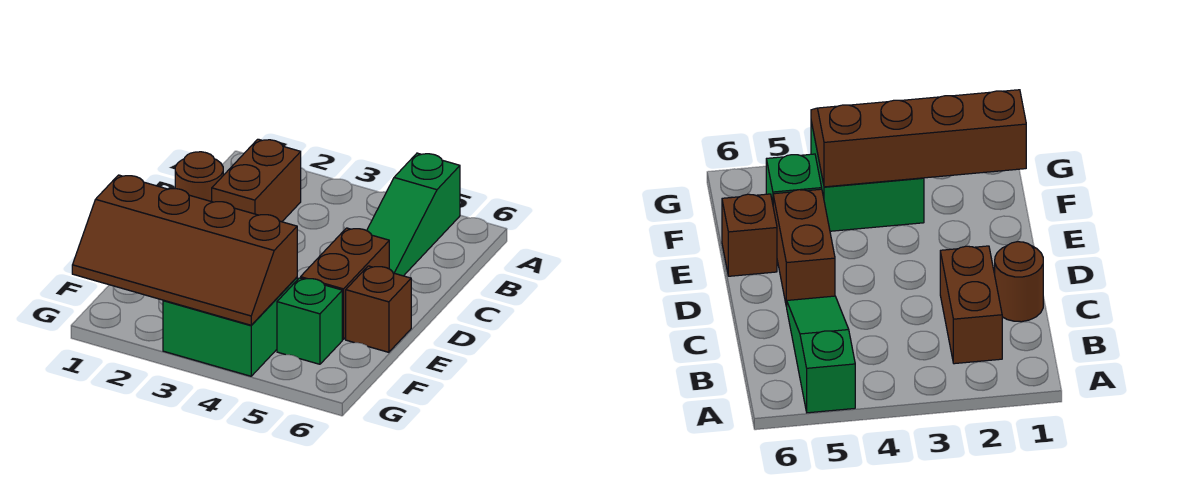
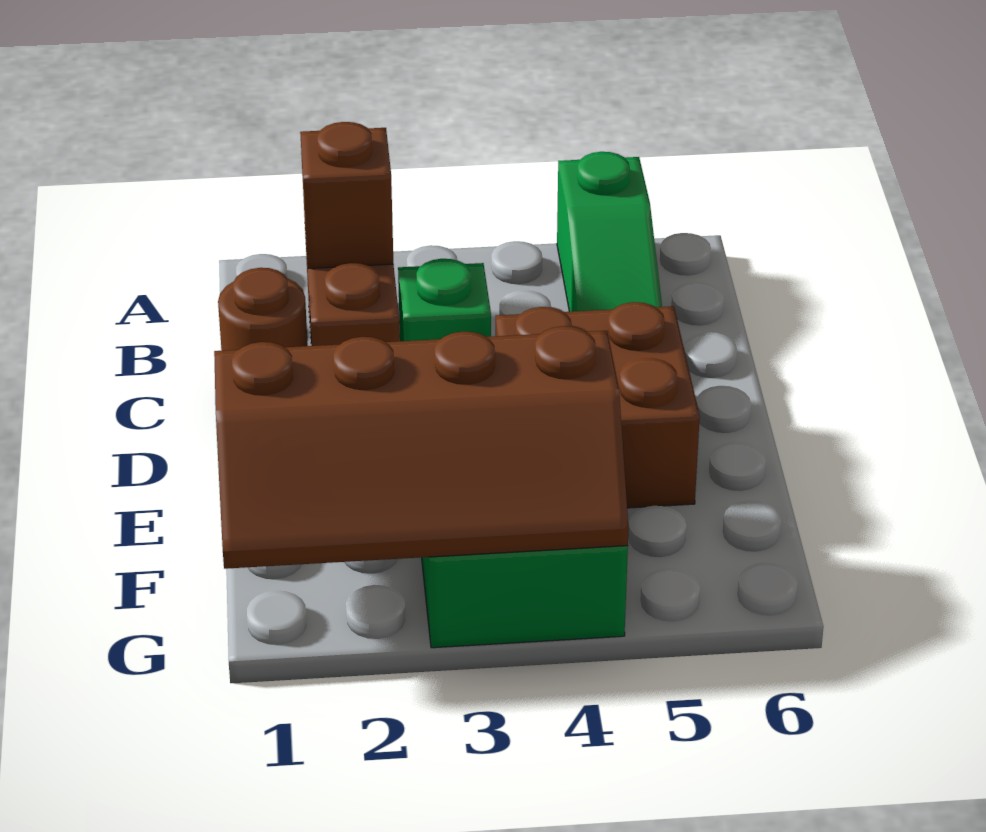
brown brick D5:E5 level 1 -> brown brick D4:E5 level 1
brown brick E6 level 1 -> brown brick B2 level 2
green brick F5 level 1 -> green brick C3 level 1

